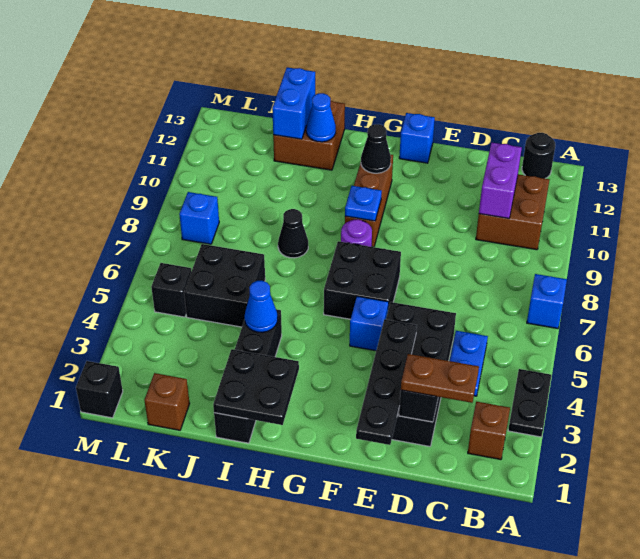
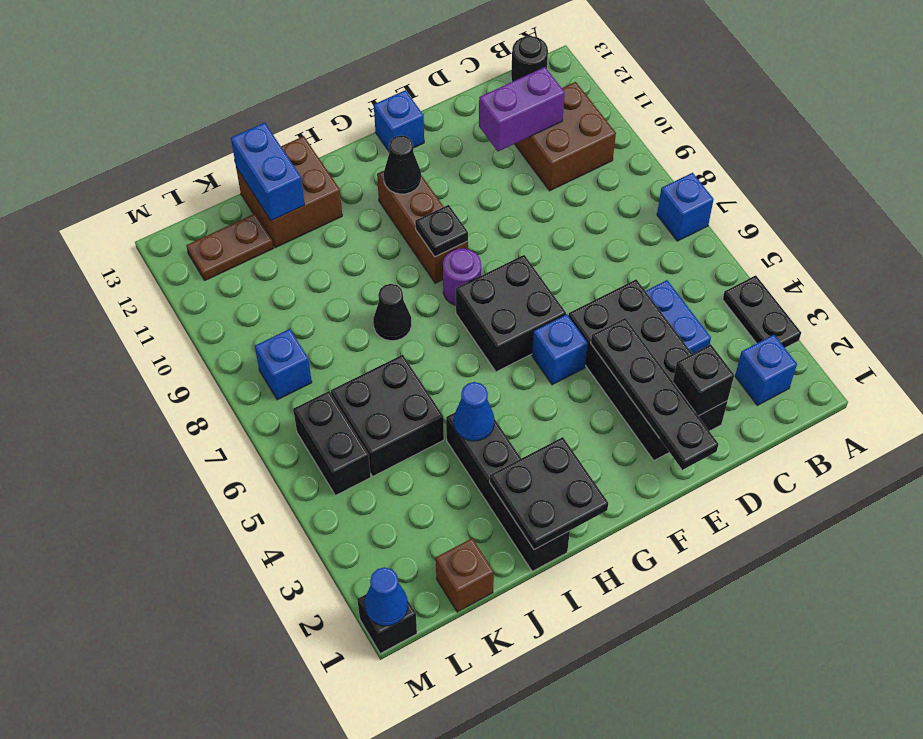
brown brick B2 level 1 -> blue brick B2 level 1
brown plate C2:D2 level 3 -> brown plate K12:L12 level 1
purple brick C10:C11 level 2 -> purple brick C11:D11 level 2
blue plate G9 level 2 -> black plate G9 level 2
blue cone I12 level 2 -> blue cone M1 level 2
black brick L5 level 1 -> black brick L5:L6 level 1

